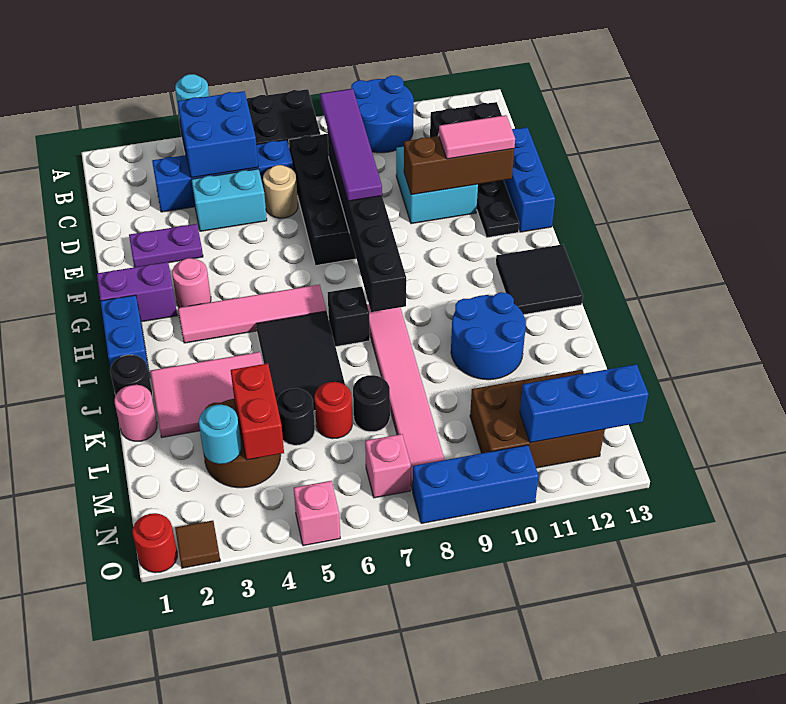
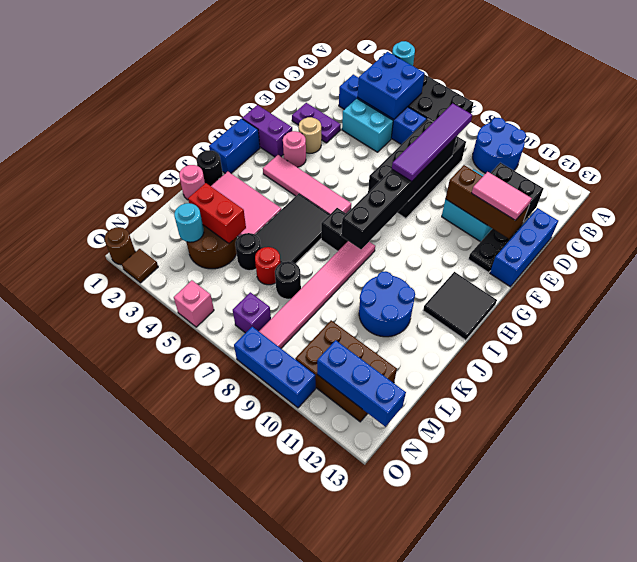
tan round brick D6 level 1 -> tan round brick F3 level 1
red brick L4:M4 level 2 -> red brick L3:L4 level 2
pink brick N7 level 1 -> purple brick N7 level 1
red round brick O1 level 1 -> brown round brick O1 level 1

